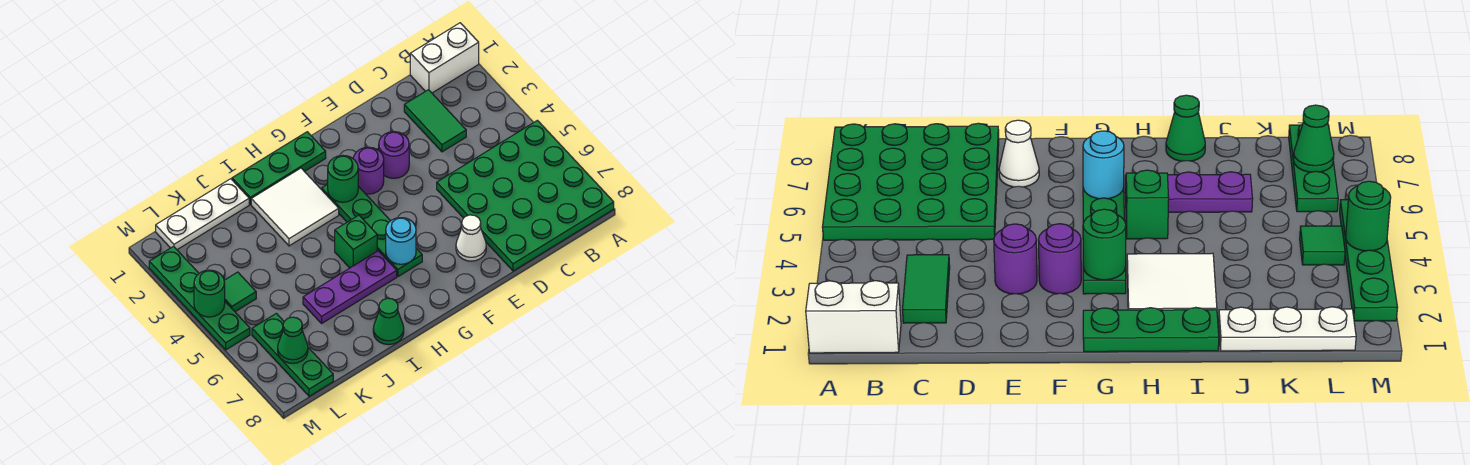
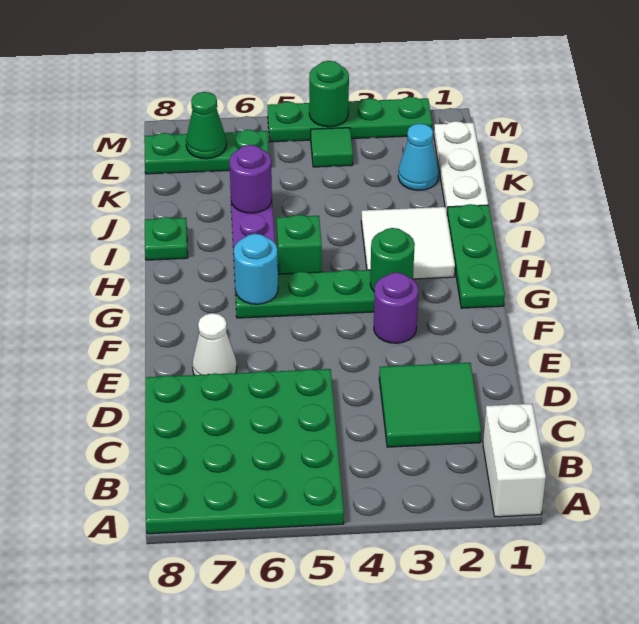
green tile C2:C3 level 1 -> green tile C2:D3 level 1
purple round brick E3 level 1 -> purple round brick J6 level 2
green cone I8 level 1 -> green plate I8 level 1
none -> cyan cone K2 level 1

